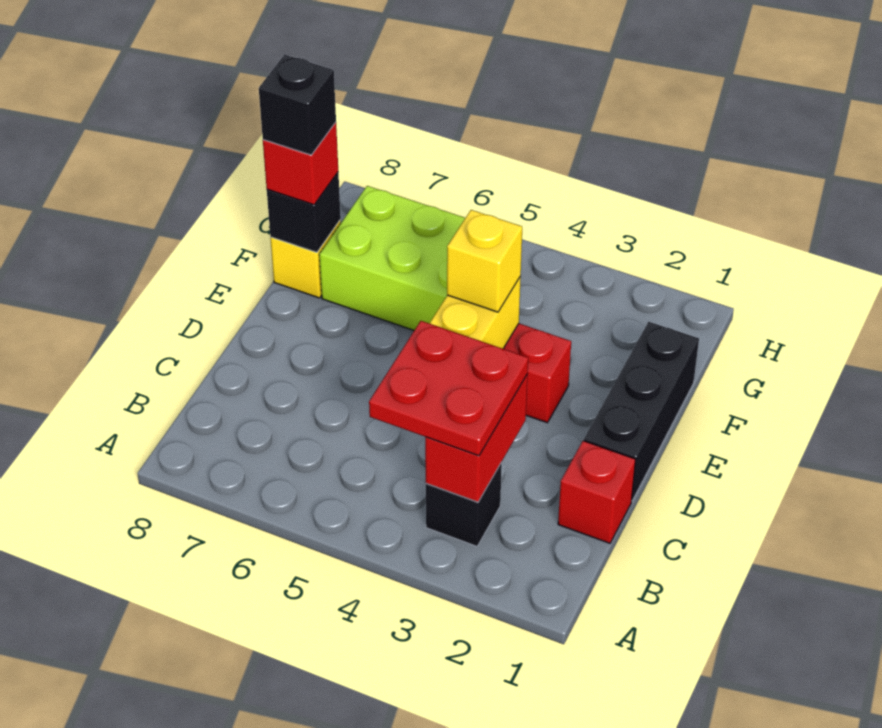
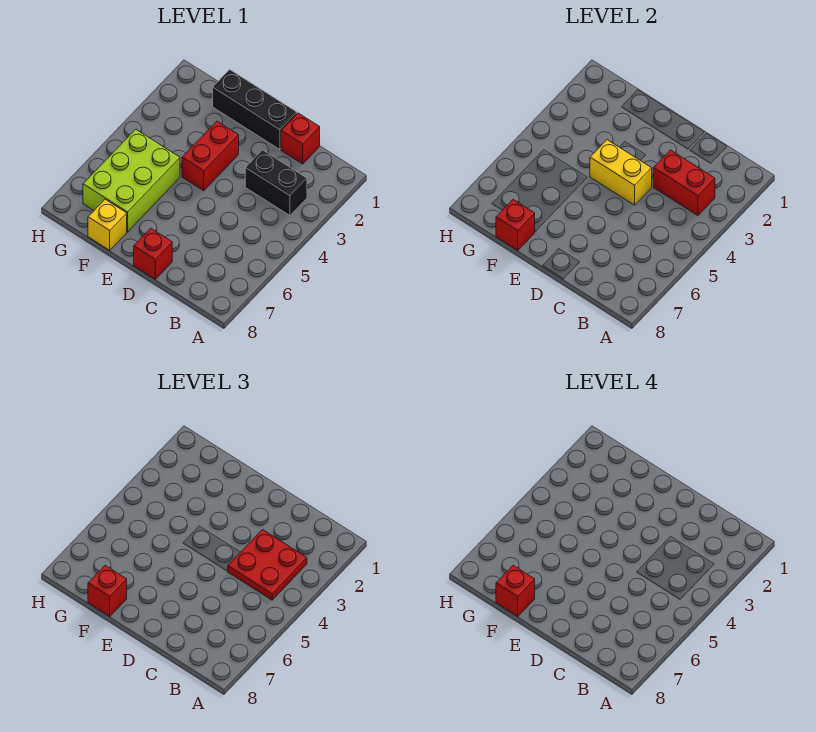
black brick B3 level 1 -> black brick B3:C3 level 1
none -> red brick D8 level 1
yellow brick E4 level 3 -> none
black brick F8 level 2 -> red brick F8 level 2
black brick F8 level 4 -> red brick F8 level 4

